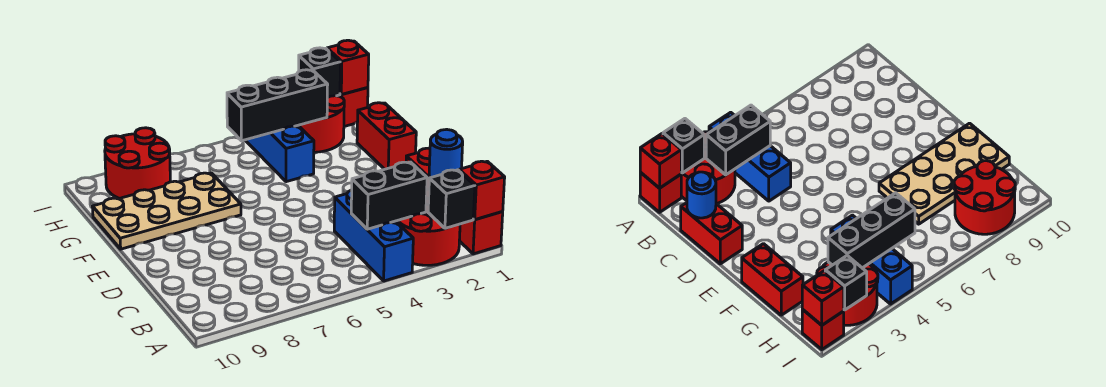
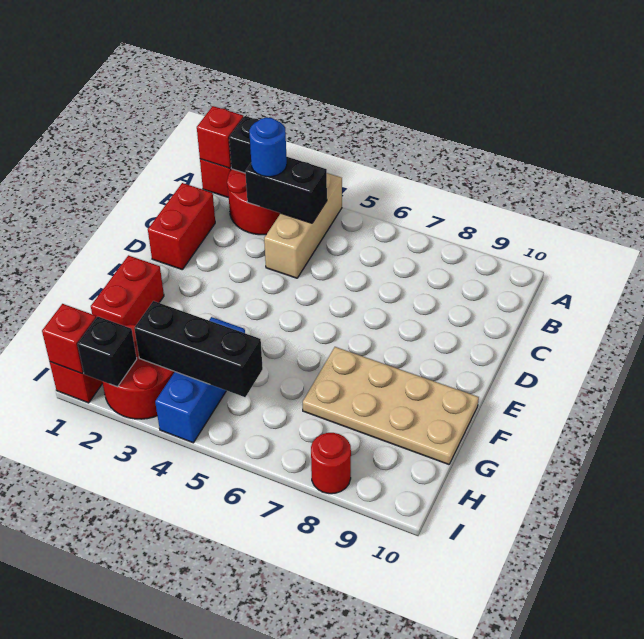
blue brick A4:C4 level 1 -> tan brick A4:C4 level 1
blue round brick C1 level 2 -> blue round brick B3 level 3
red round brick H8:I9 level 1 -> red round brick I8 level 1

